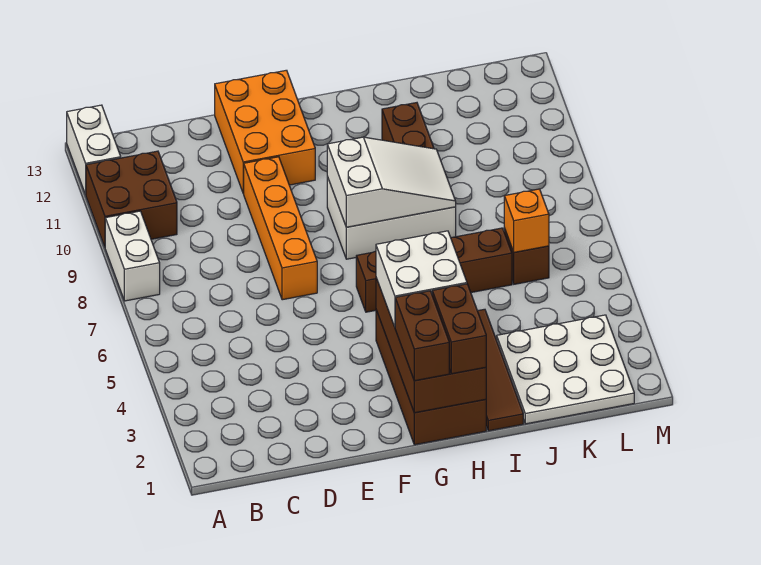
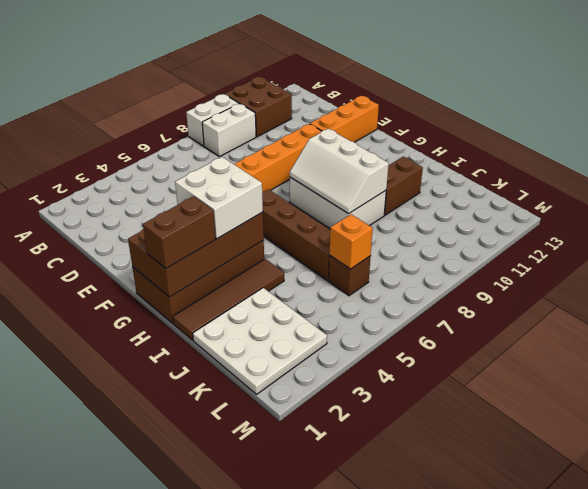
white brick A12:A13 level 1 -> white brick B8:B9 level 1
orange brick E11:F13 level 1 -> orange brick E11:E13 level 1
brown brick G1:G2 level 3 -> none
white slope G8:I9 level 2 top G -> white slope G8:I9 level 2 top 9

